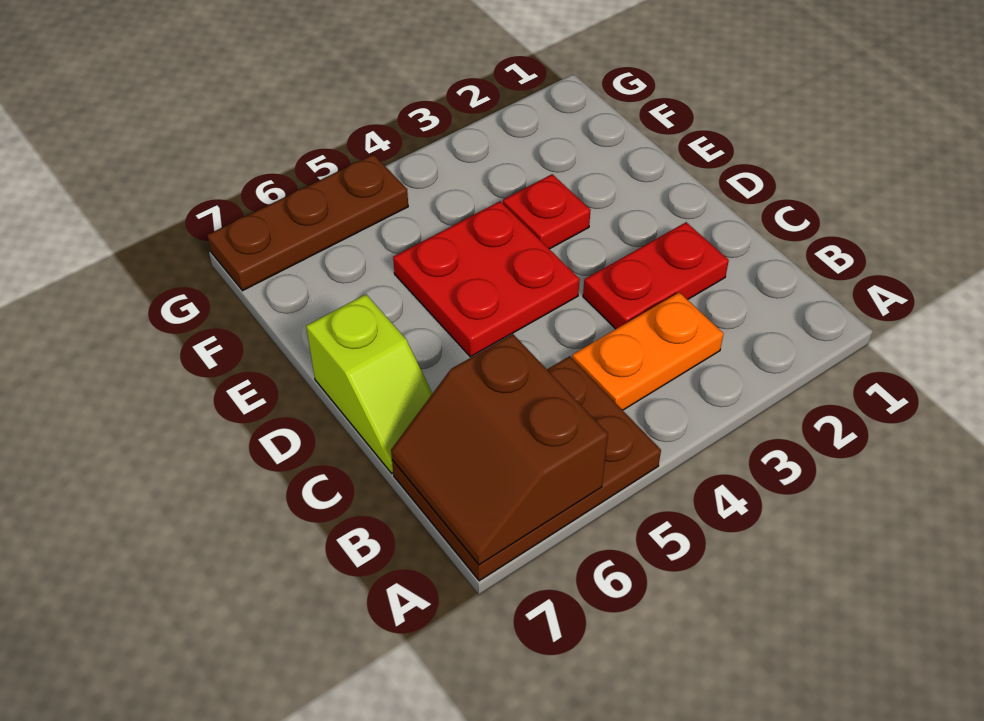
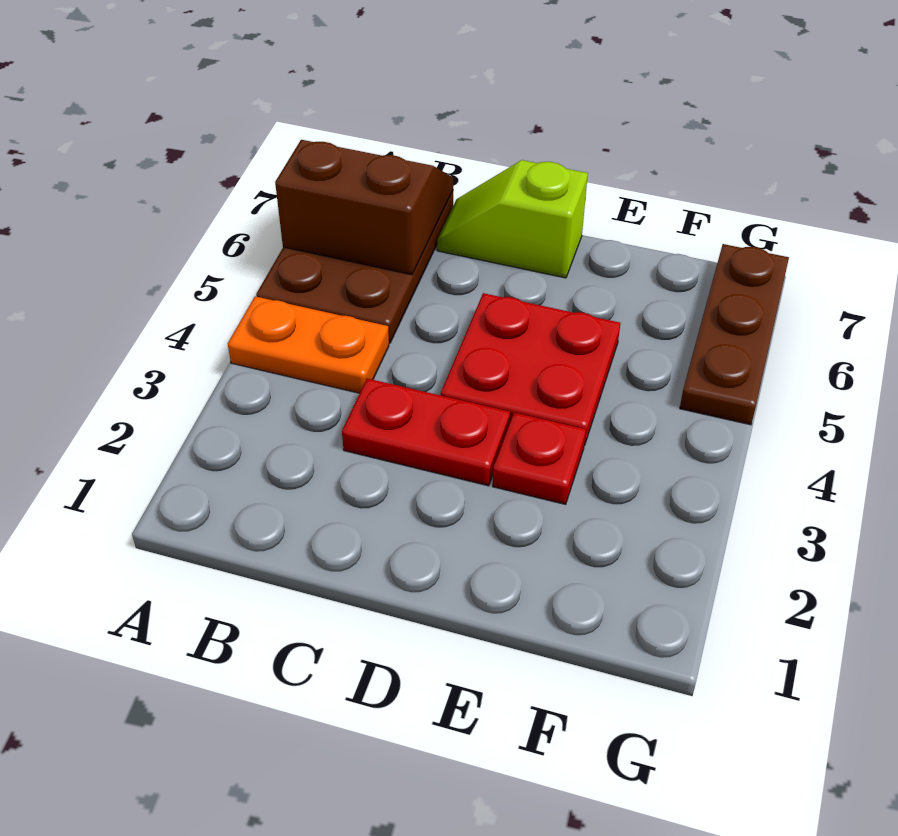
orange plate B3:B4 level 1 -> orange plate A4:B4 level 1
red plate C2:C3 level 1 -> red plate C3:D3 level 1

